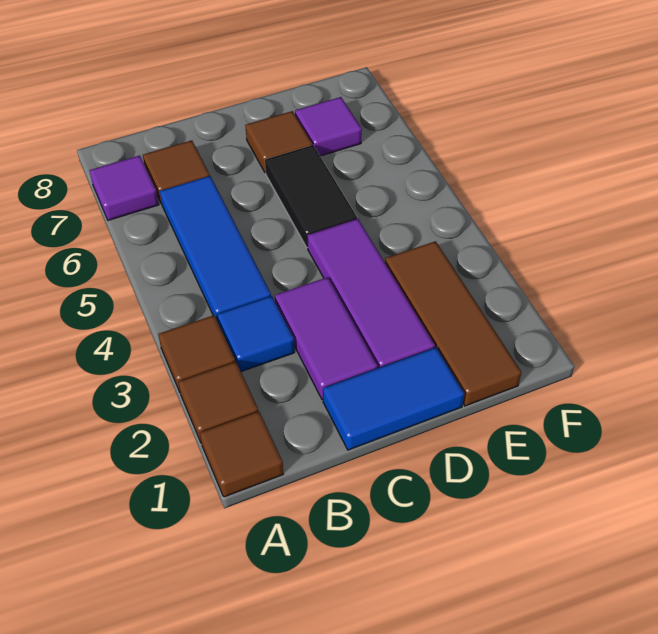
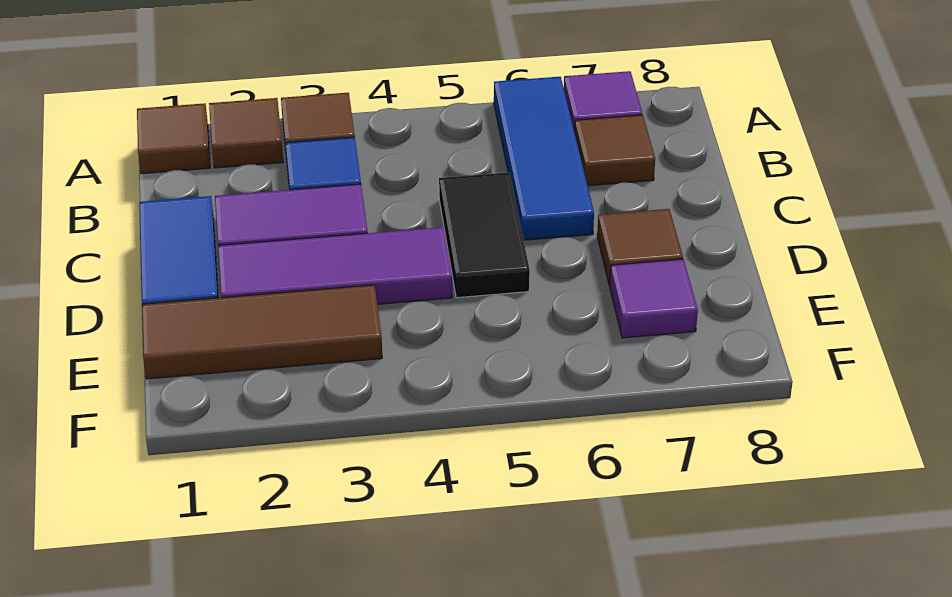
blue tile B4:B6 level 1 -> blue tile A6:C6 level 1
black tile D5:D6 level 1 -> black tile C5:D5 level 1

